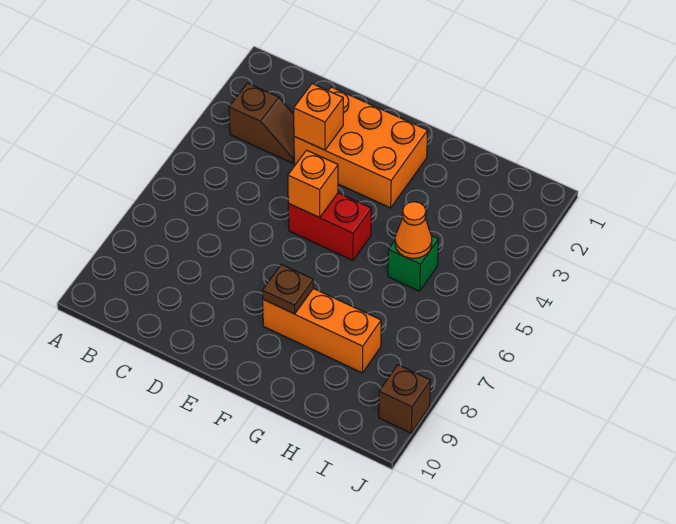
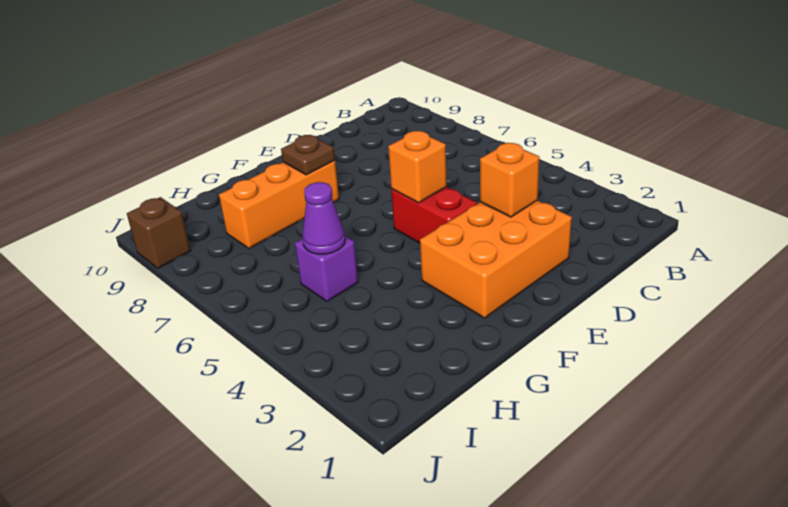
brown slope B3:C3 level 1 top B -> none
red brick E5:F5 level 1 -> red brick E4:E5 level 1
green brick H5 level 1 -> purple brick H5 level 1
orange cone H5 level 2 -> purple cone H5 level 2

